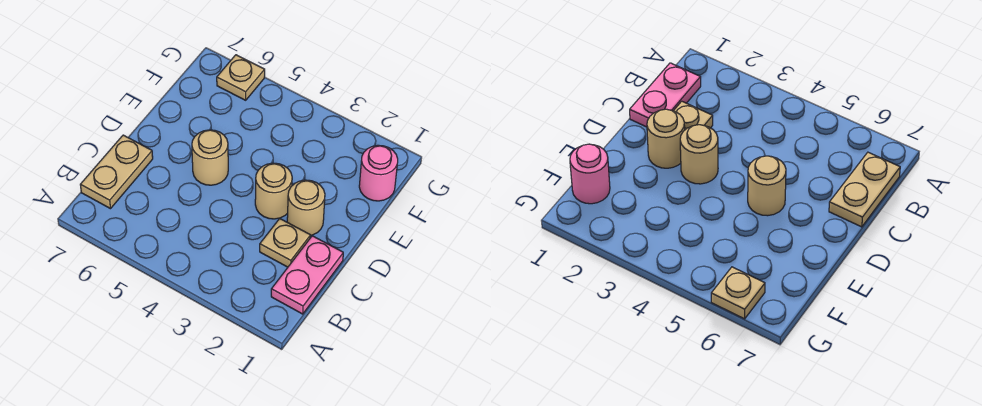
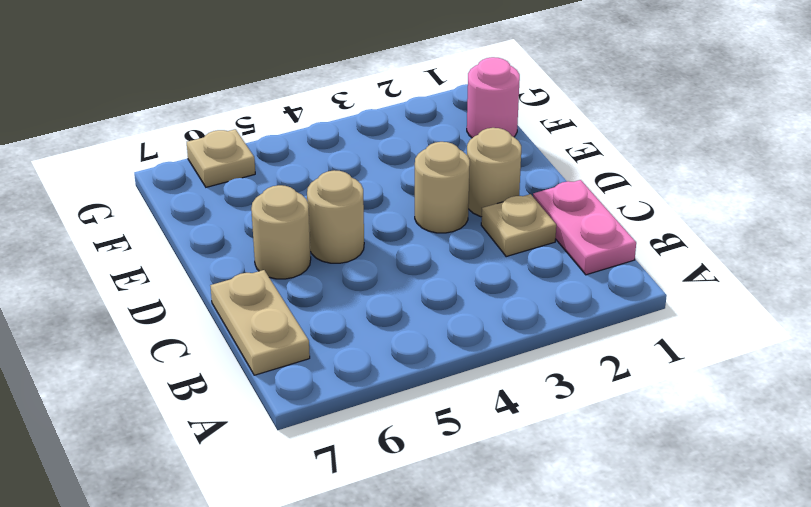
none -> tan round brick D6 level 1

